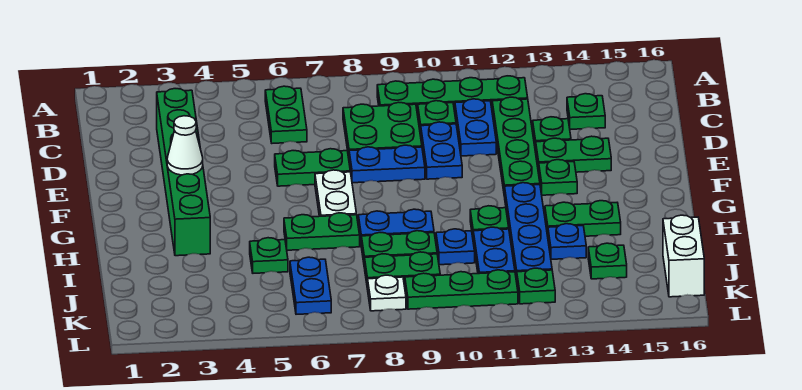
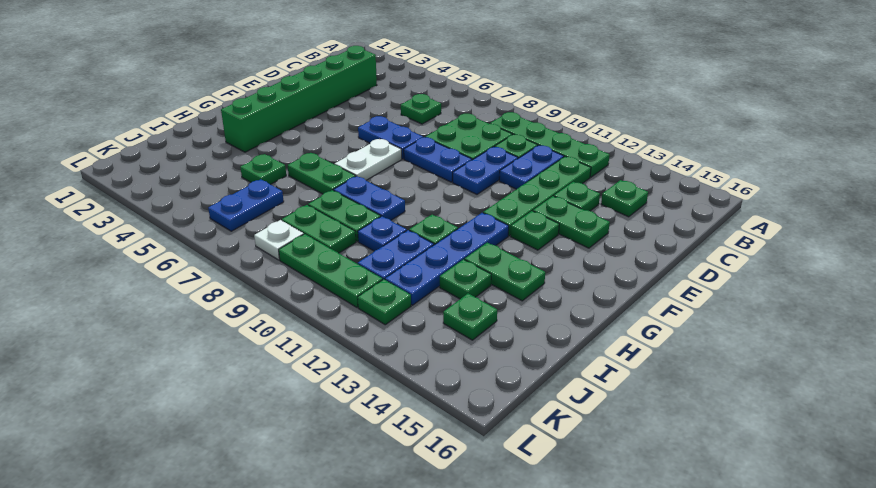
green plate B6:C6 level 1 -> green plate C6 level 1
green plate E6:E7 level 1 -> blue plate E6:E7 level 1
white cone F3 level 2 -> none
blue plate I13 level 1 -> green plate I13 level 1
white brick J16:K16 level 1 -> none

